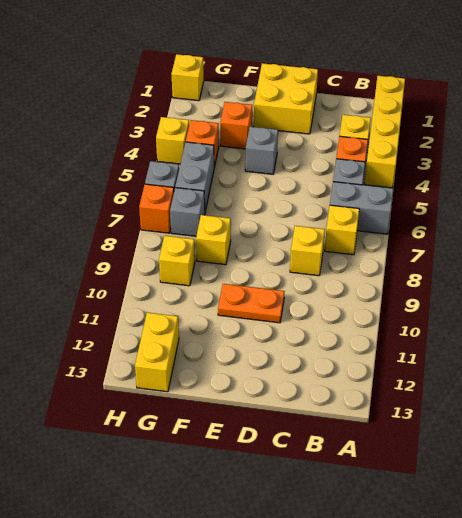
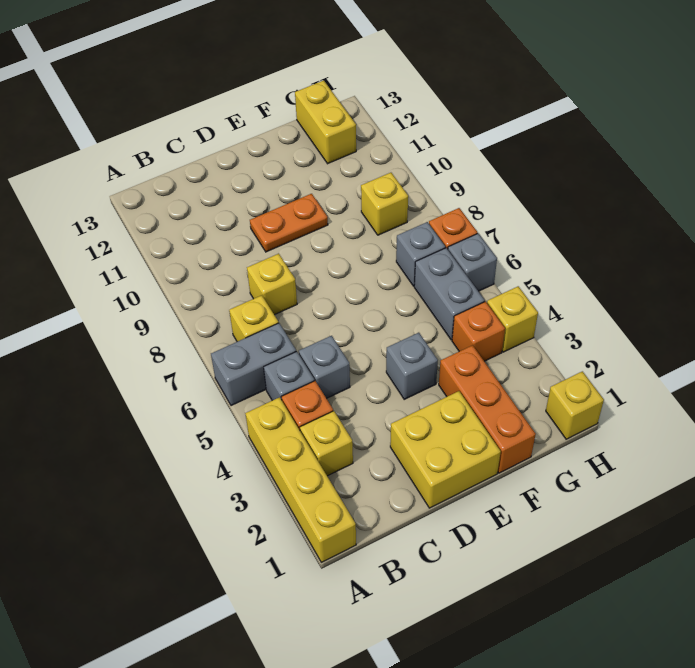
none -> grey brick C5 level 1
orange brick F3 level 1 -> orange brick F1:F3 level 1
yellow brick F8 level 1 -> none

